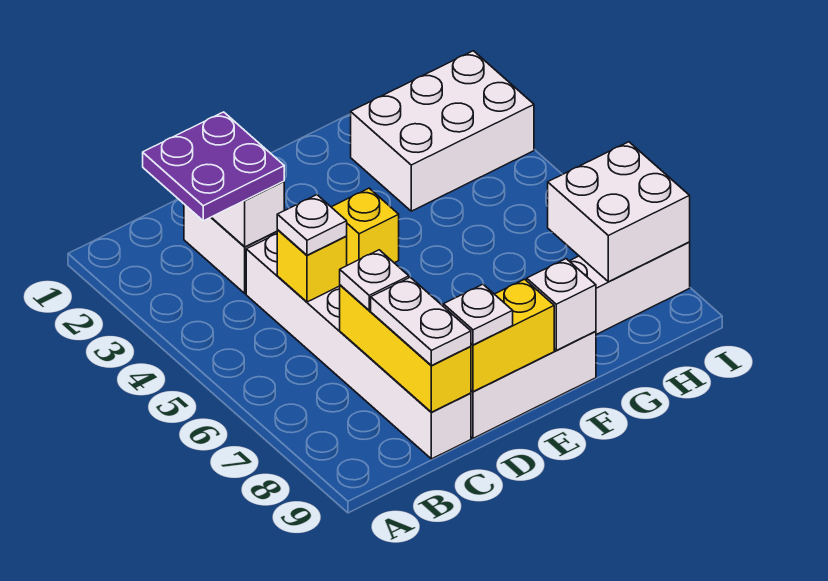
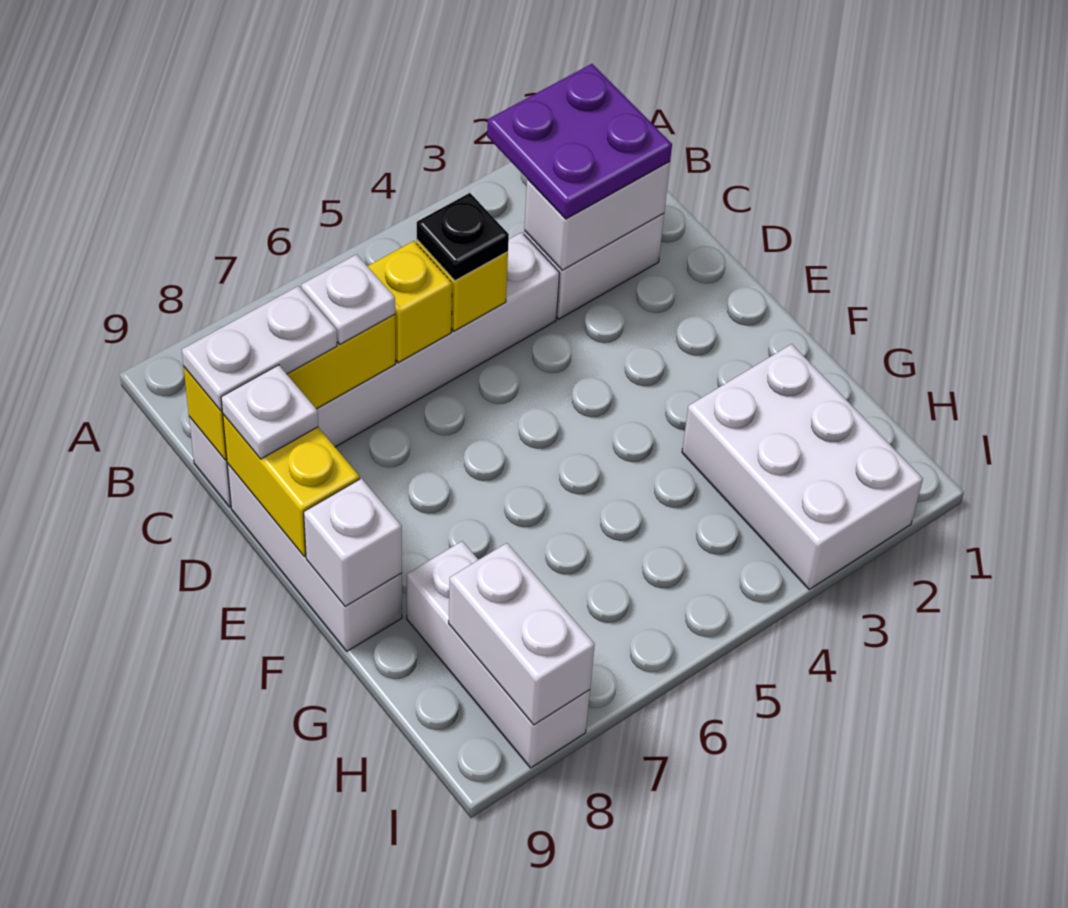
white plate C5 level 3 -> black plate C5 level 3
yellow brick E4 level 1 -> yellow brick C6 level 2
white brick H7:I8 level 2 -> white brick H8:I8 level 2

